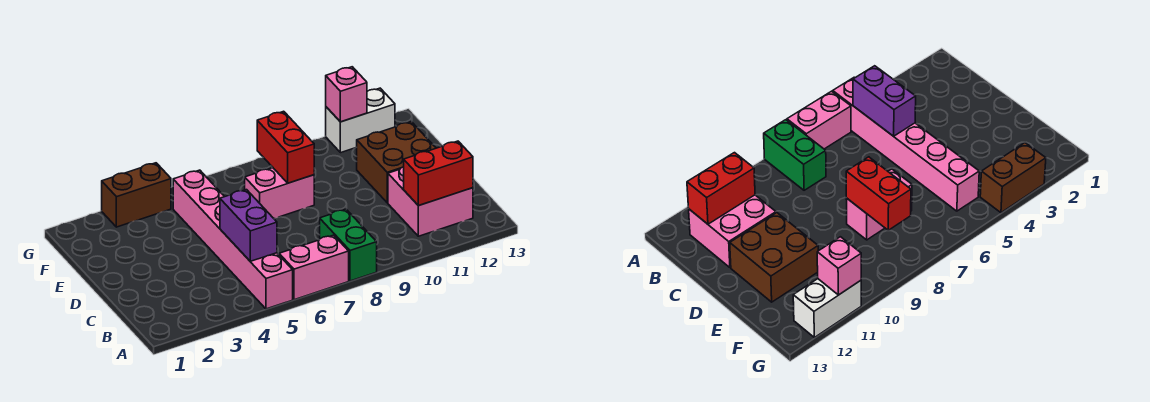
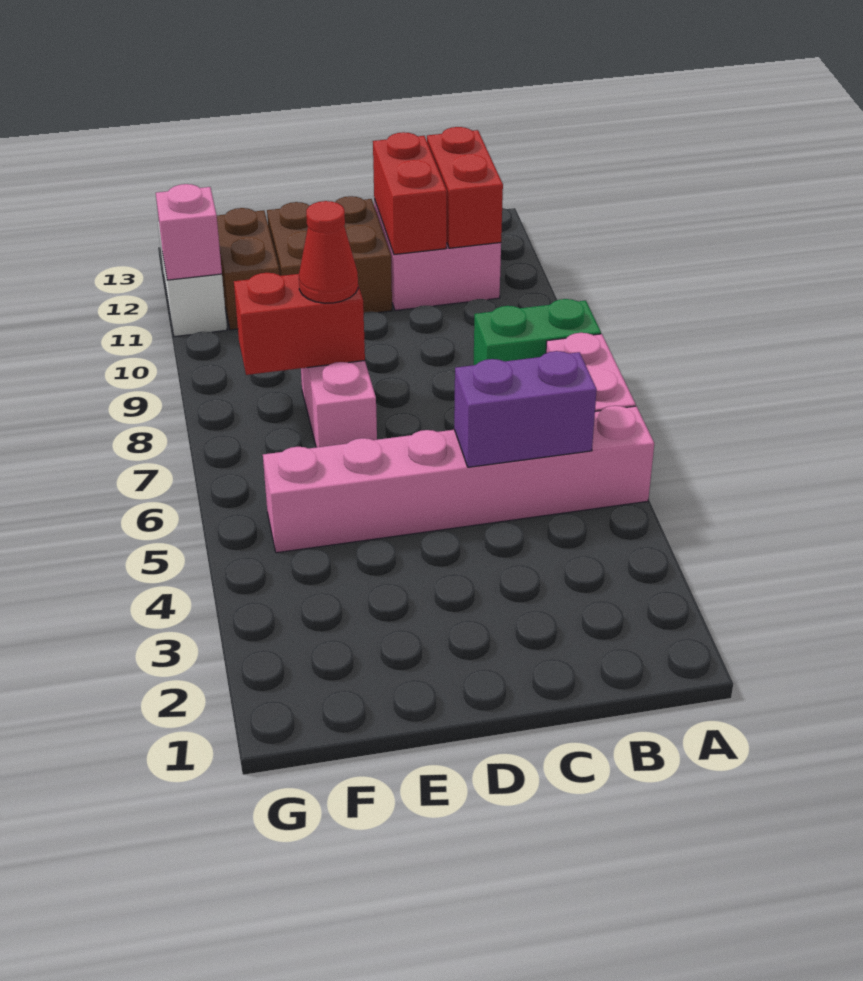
none -> red brick C11:C12 level 2
none -> red cone E8 level 3
brown brick G3:G4 level 1 -> brown brick F11:F12 level 1

